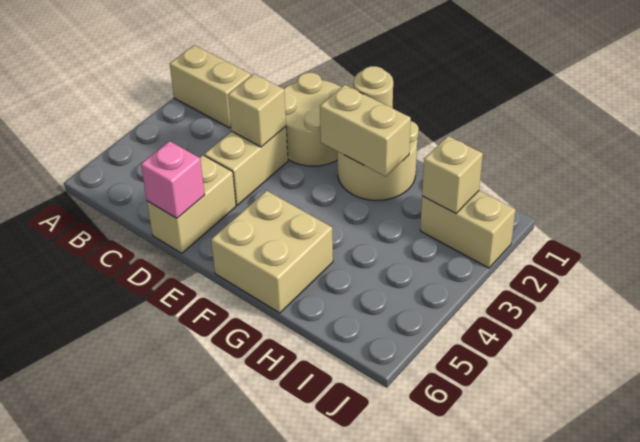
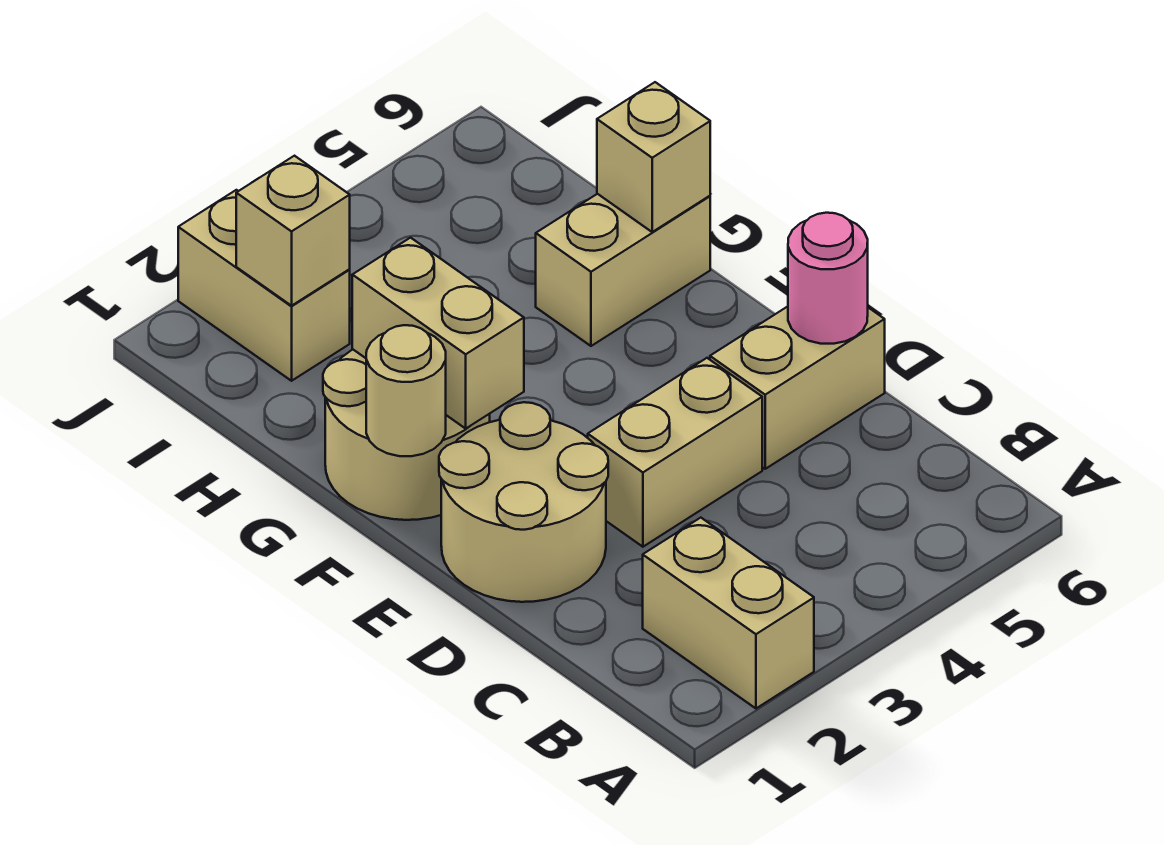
tan brick D3 level 2 -> tan brick G6 level 2
pink brick D6 level 2 -> pink round brick D6 level 2
tan brick F5:G6 level 1 -> tan brick G5:G6 level 1

